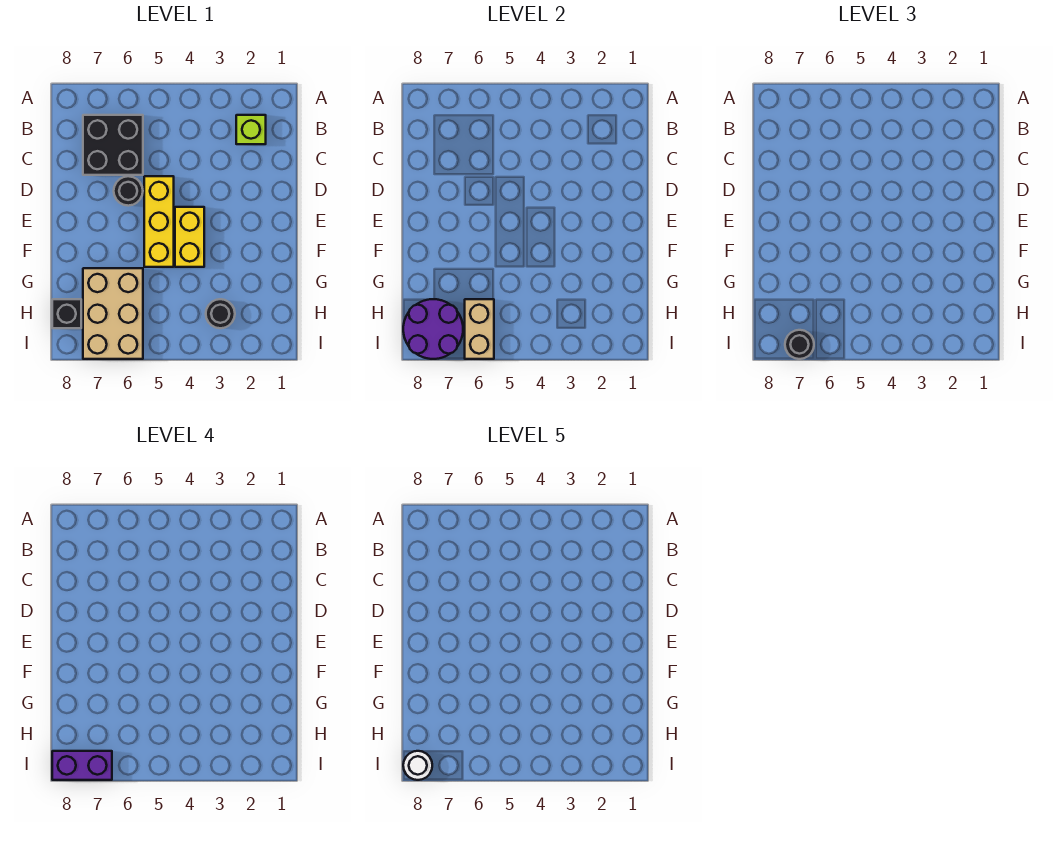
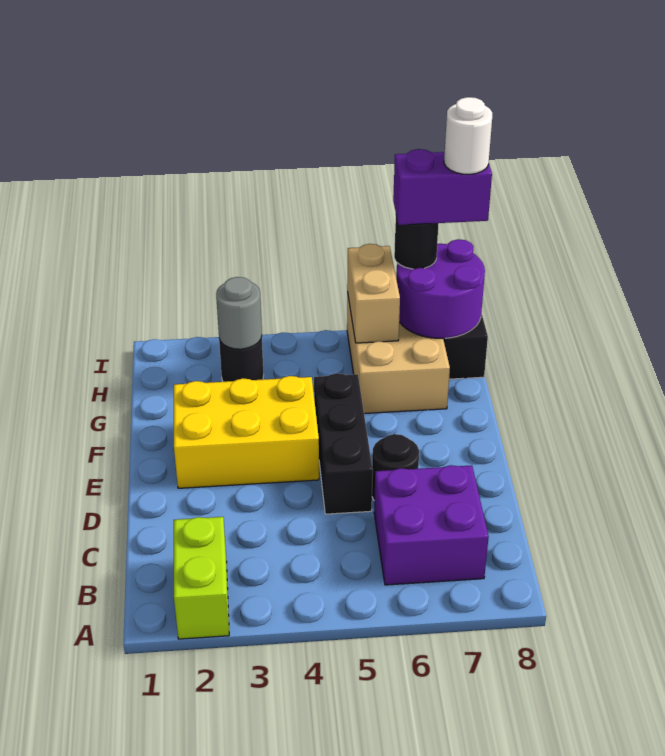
lime brick B2 level 1 -> lime brick A2:B2 level 1
black brick B6:C7 level 1 -> purple brick B6:C7 level 1
yellow brick D5:F5 level 1 -> black brick D5:F5 level 1
yellow brick E4:F4 level 1 -> yellow brick E2:F4 level 1
none -> grey round brick H3 level 2

